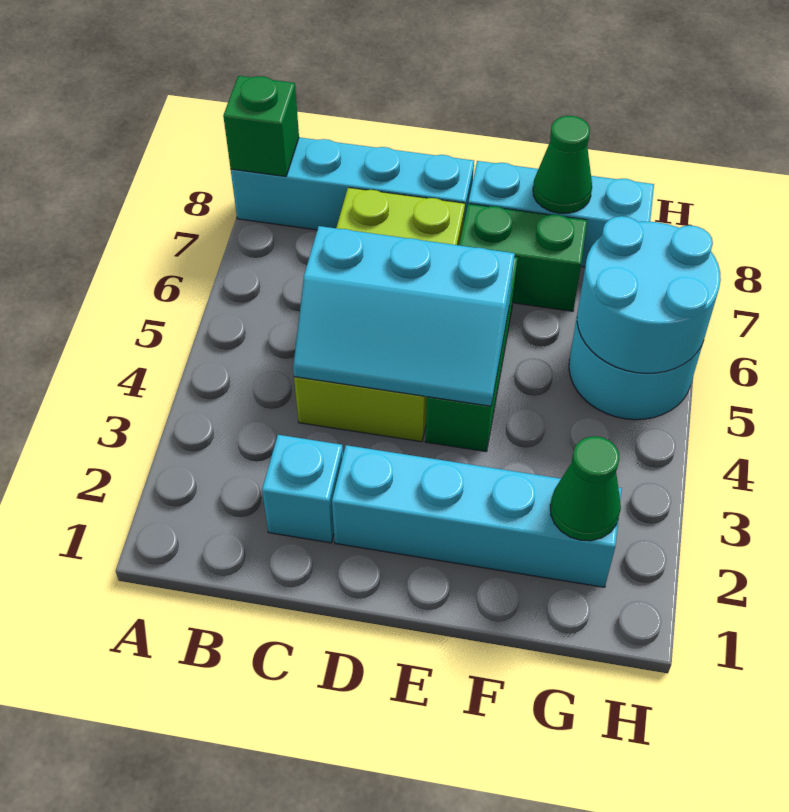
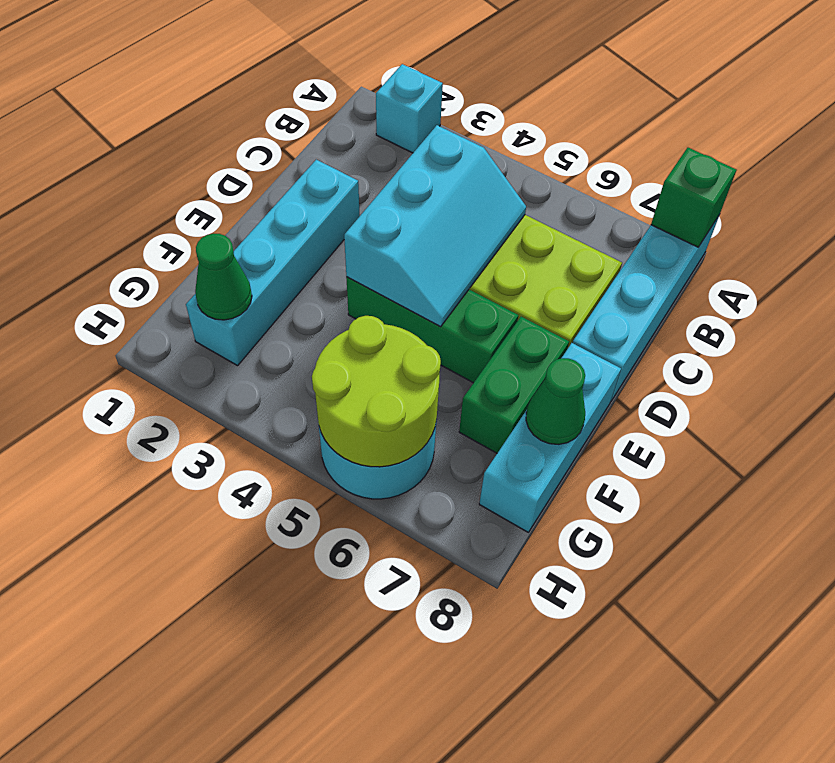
cyan brick C2 level 1 -> cyan brick A2 level 1
cyan slope C4:E5 level 2 top 5 -> cyan slope C4:E5 level 2 top 4
cyan round brick G5:H6 level 2 -> lime round brick G5:H6 level 2

